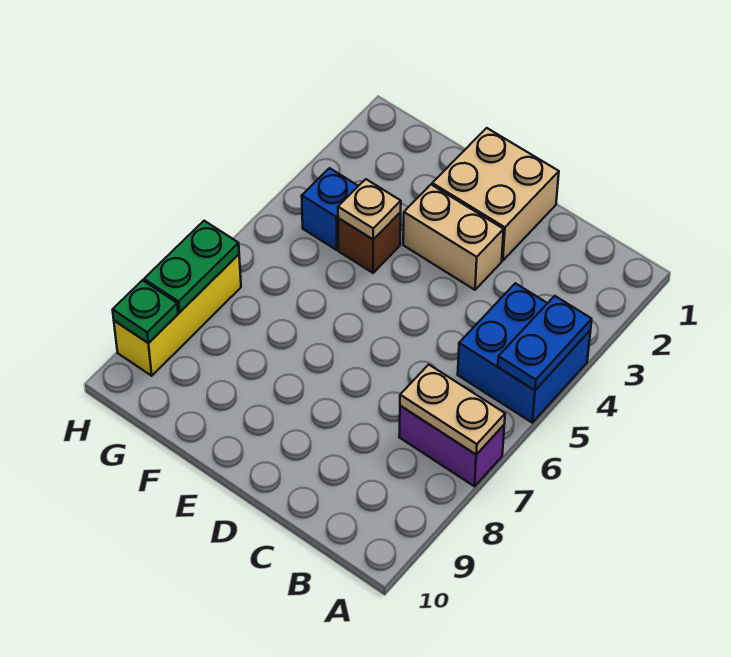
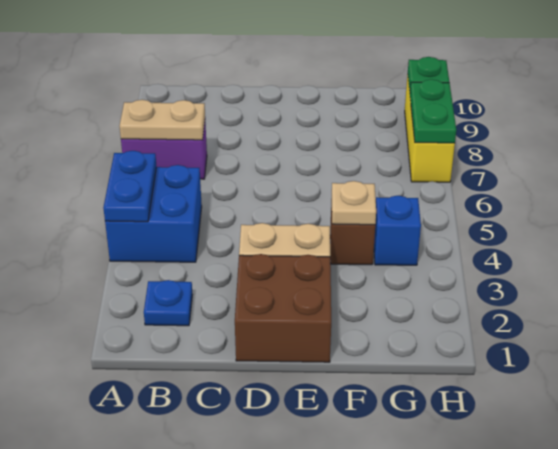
none -> blue plate B2 level 1
tan brick D1:E2 level 1 -> brown brick D1:E2 level 1

